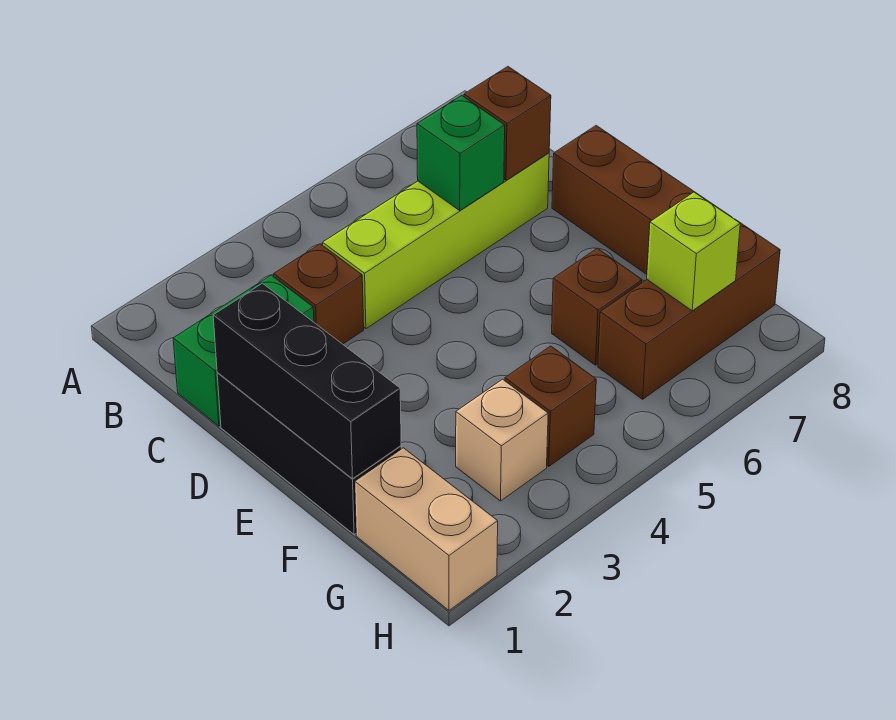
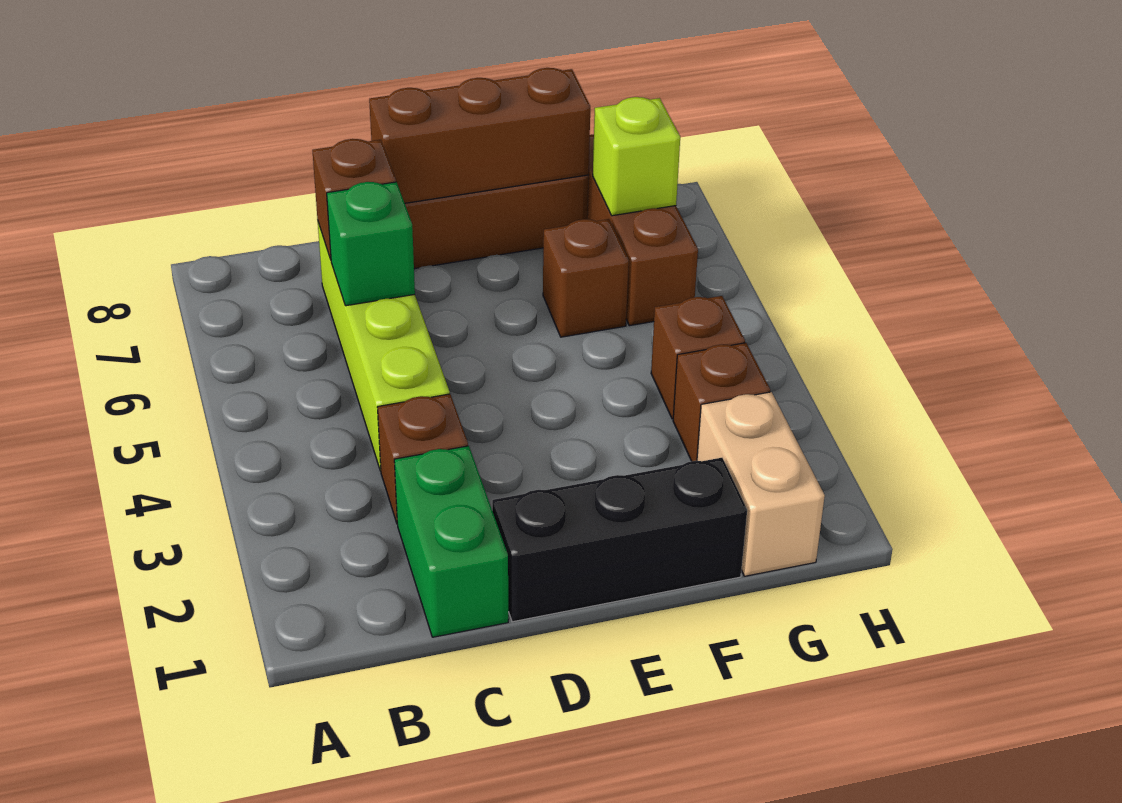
black brick D1:F1 level 2 -> none
none -> brown brick D8:F8 level 2
tan brick G1:H1 level 1 -> tan brick G1:G2 level 1
tan brick G3 level 1 -> brown brick G3 level 1

